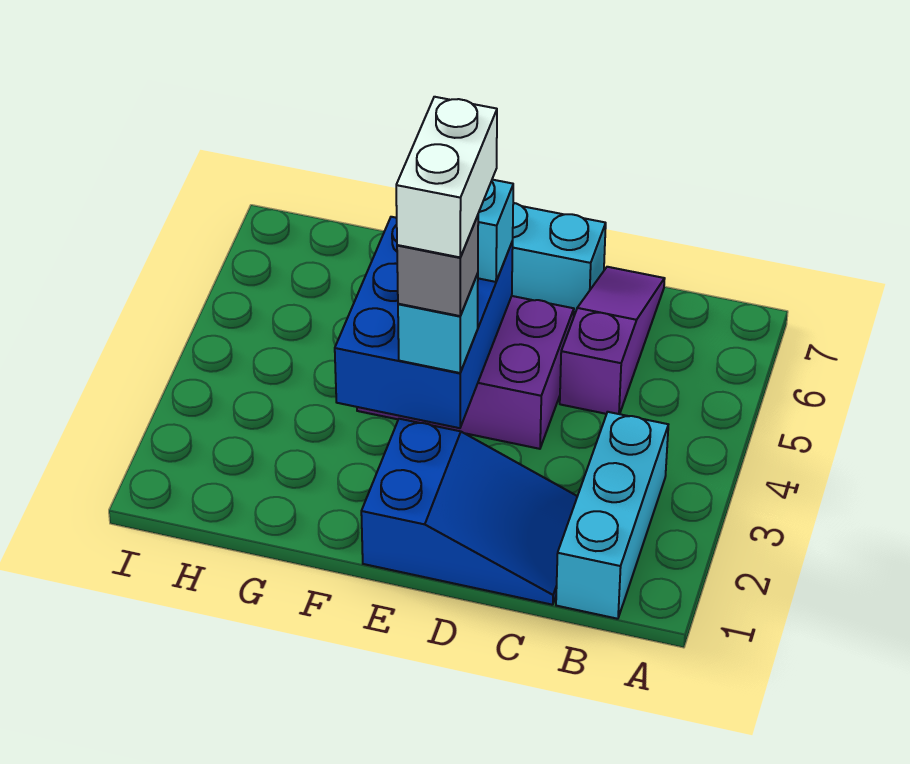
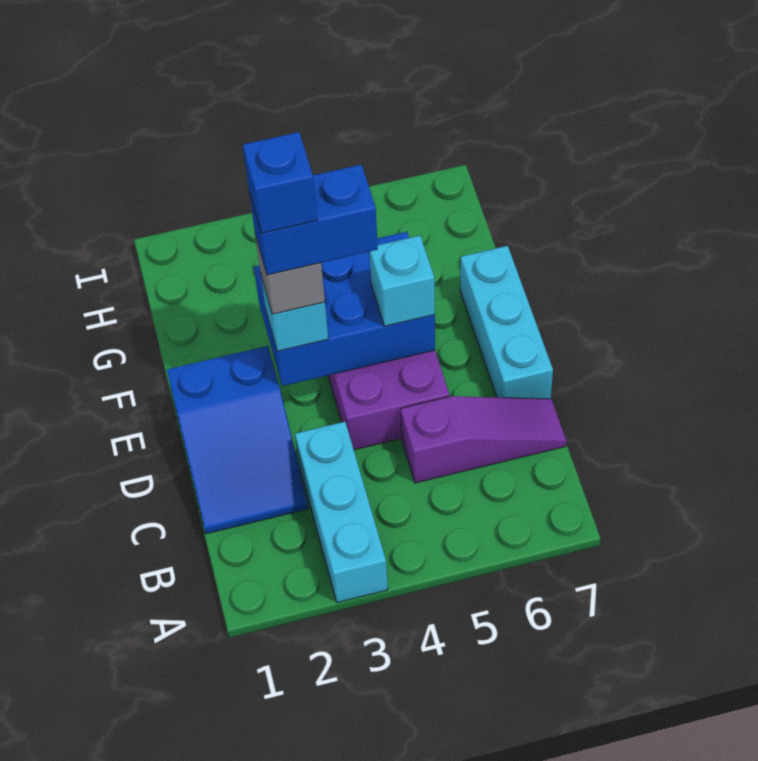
cyan brick B1:B3 level 1 -> cyan brick A3:C3 level 1
white brick E3:E4 level 5 -> blue brick E3:E4 level 5
none -> blue brick E3 level 6

